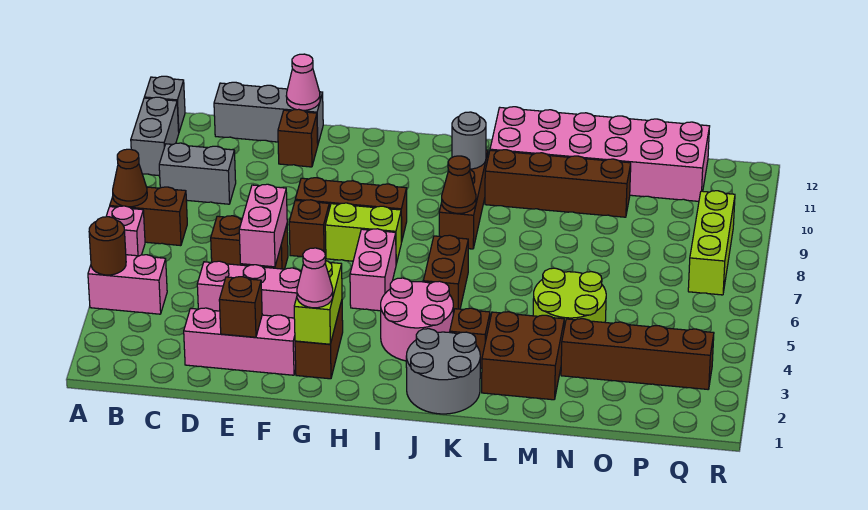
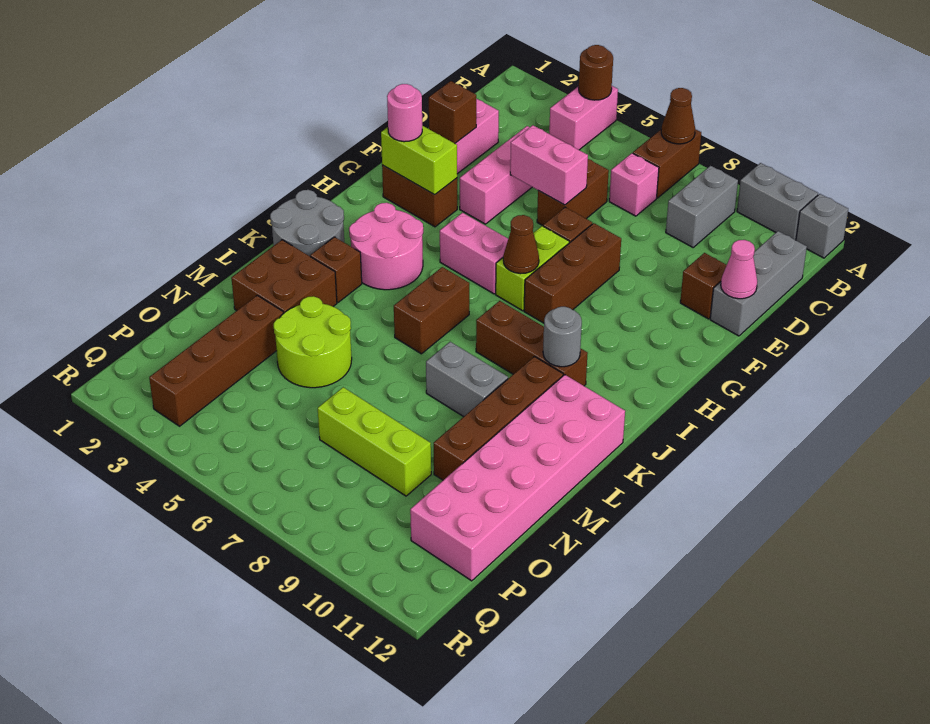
pink brick A6 level 1 -> pink brick C7 level 1
pink cone G2 level 3 -> pink round brick G2 level 3
brown brick J5:J6 level 1 -> brown brick J6:K6 level 1
brown cone J8 level 2 -> brown cone H7 level 2
none -> grey brick L8:L9 level 1
lime brick Q7:Q9 level 1 -> lime brick O7:O9 level 1

